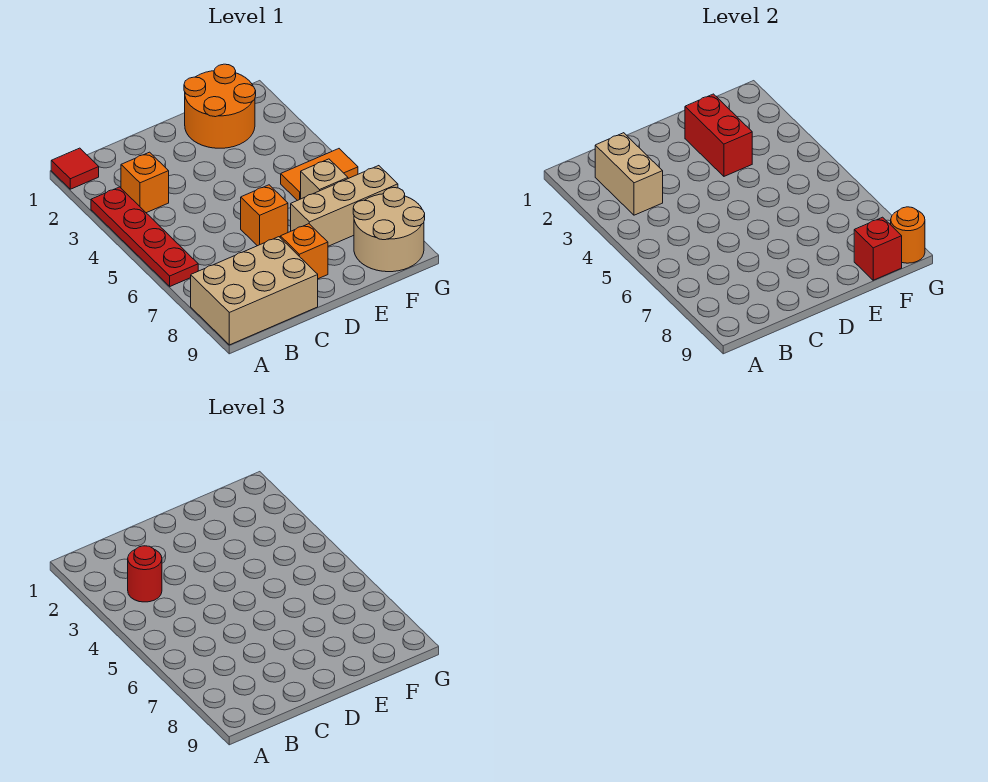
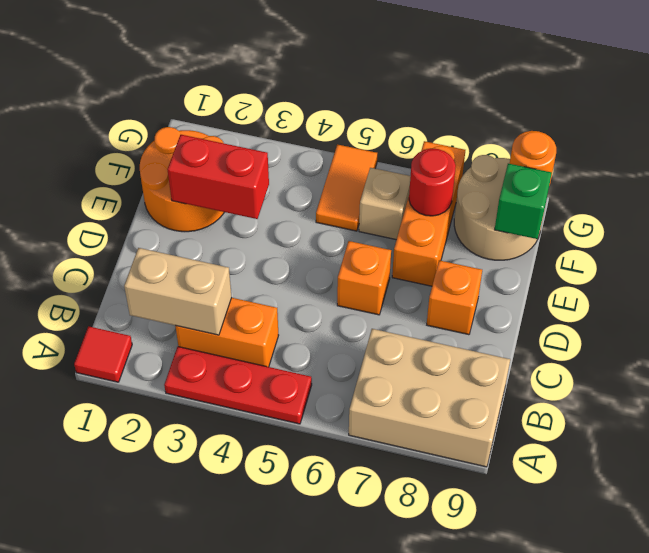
red plate A3:A6 level 1 -> red plate A3:A5 level 1
tan brick A8:C9 level 1 -> tan brick A7:B9 level 1
orange brick B3 level 1 -> orange brick B3:B4 level 1
red round brick B3 level 3 -> red round brick F7 level 2
tan brick E7:G7 level 1 -> orange brick E7:G7 level 1
red brick F9 level 2 -> green brick F9 level 2

